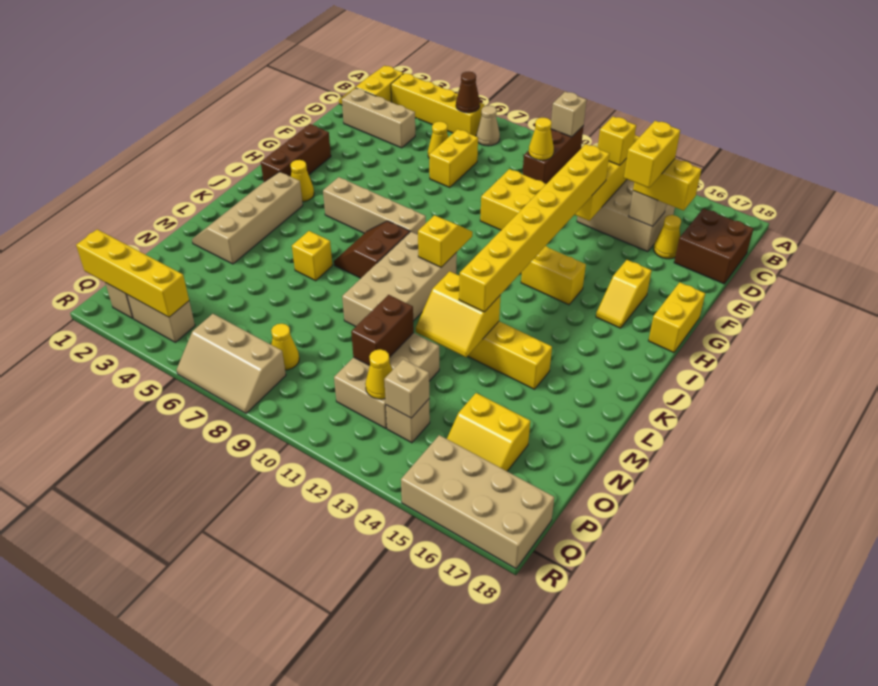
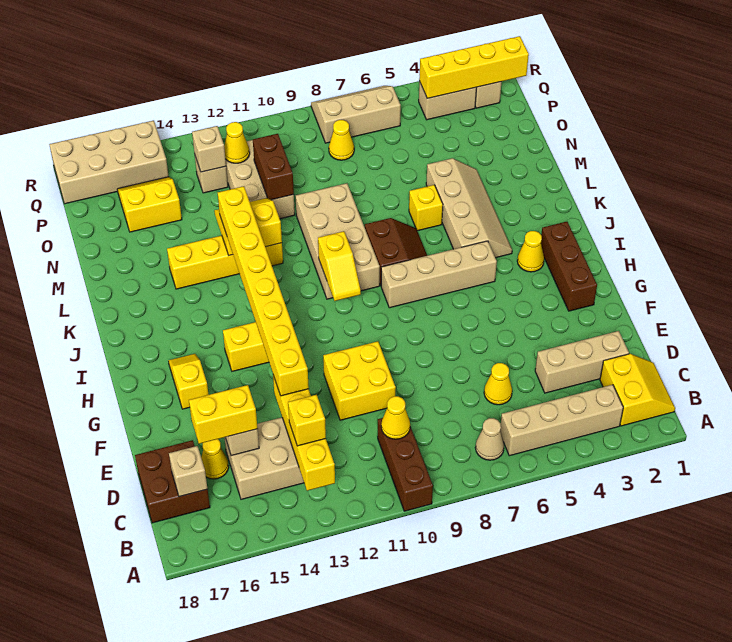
tan brick A10 level 2 -> tan brick C17 level 2
yellow brick B3:B6 level 1 -> tan brick B3:B6 level 1
brown cone B6 level 2 -> none
yellow brick D7:E7 level 1 -> none
yellow brick D15:E15 level 4 -> none
yellow brick G18:H18 level 1 -> none
tan slope J2:M3 level 1 top 3 -> tan slope J4:M5 level 1 top 5

